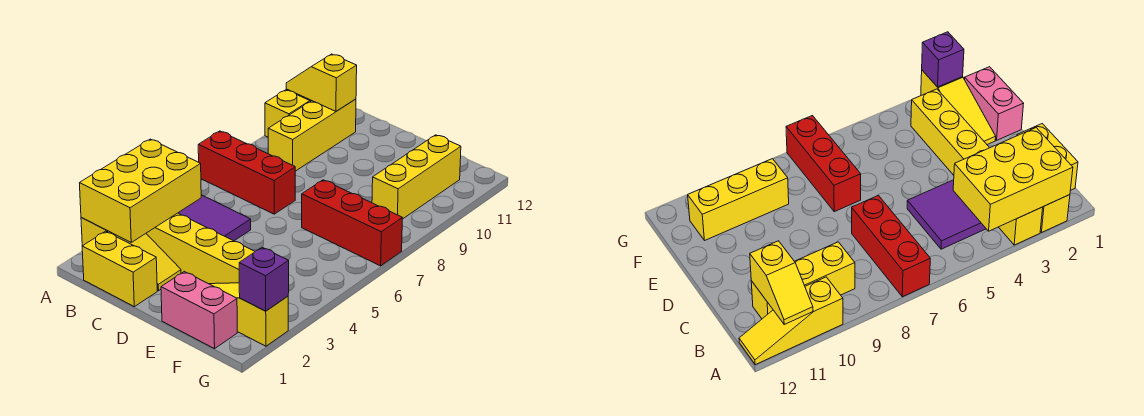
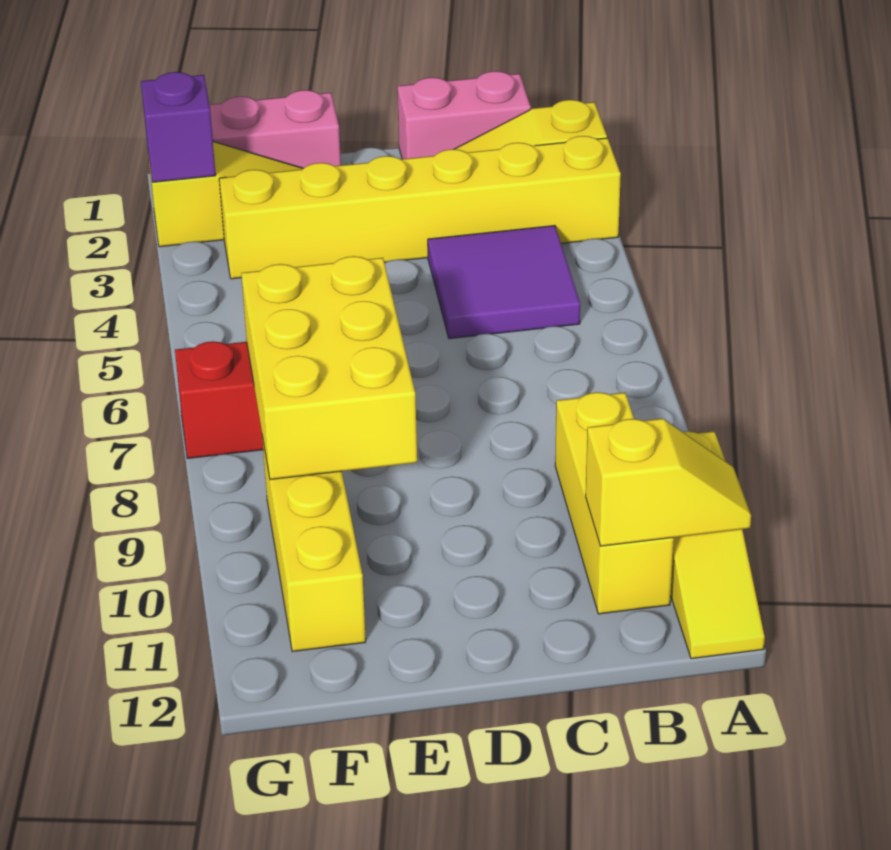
yellow brick A2:B4 level 2 -> yellow brick E7:F9 level 2
red brick A7:C7 level 1 -> none
yellow brick B1:C1 level 1 -> pink brick B1:C1 level 1

